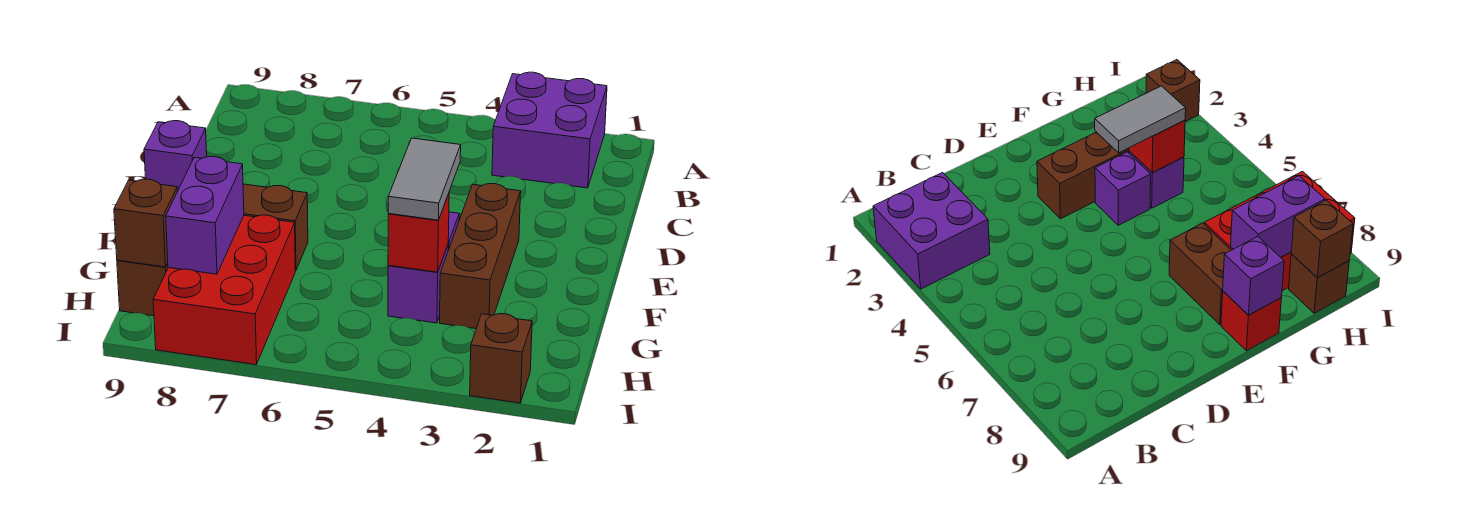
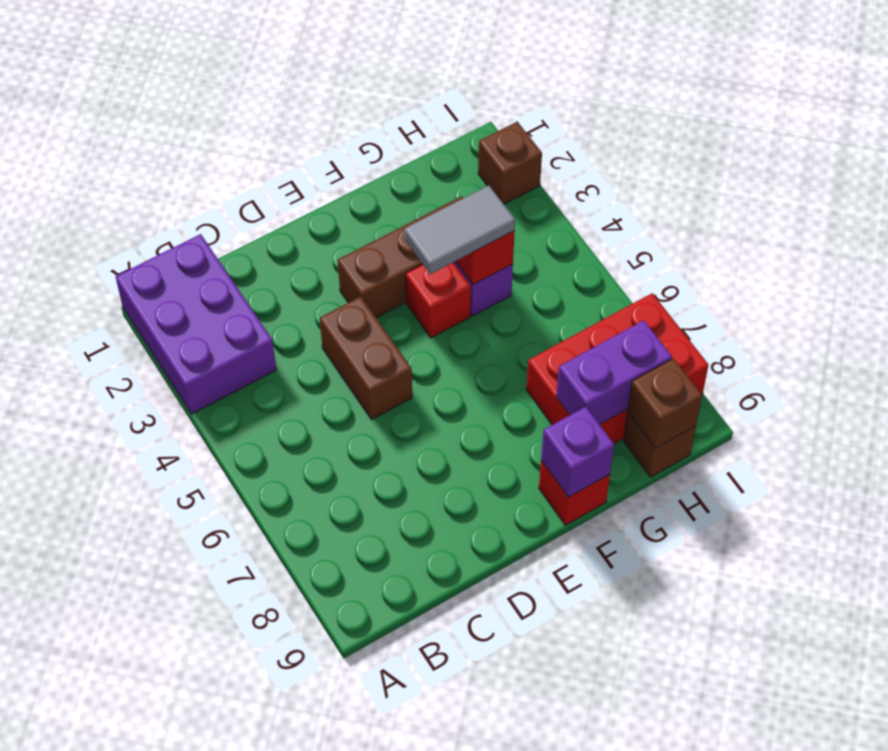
purple brick A2:B3 level 1 -> purple brick A1:B3 level 1
purple brick F4 level 1 -> red brick F4 level 1
brown brick F7:F8 level 1 -> brown brick D4:D5 level 1

